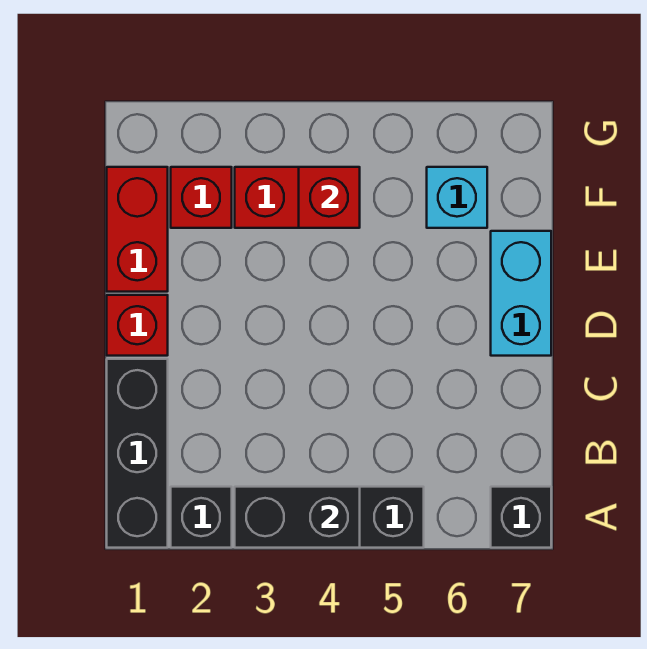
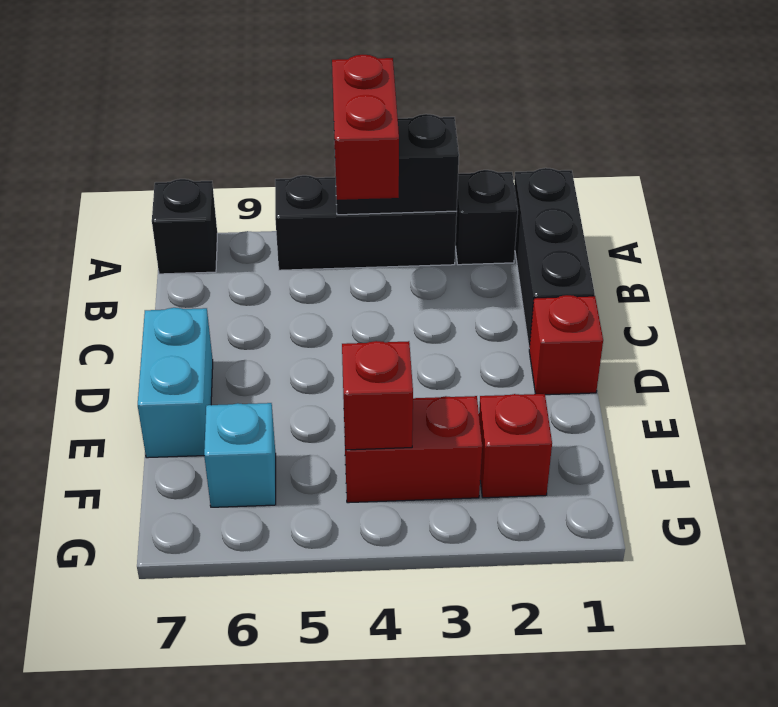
red brick E1:F1 level 1 -> red brick A4:B4 level 3

